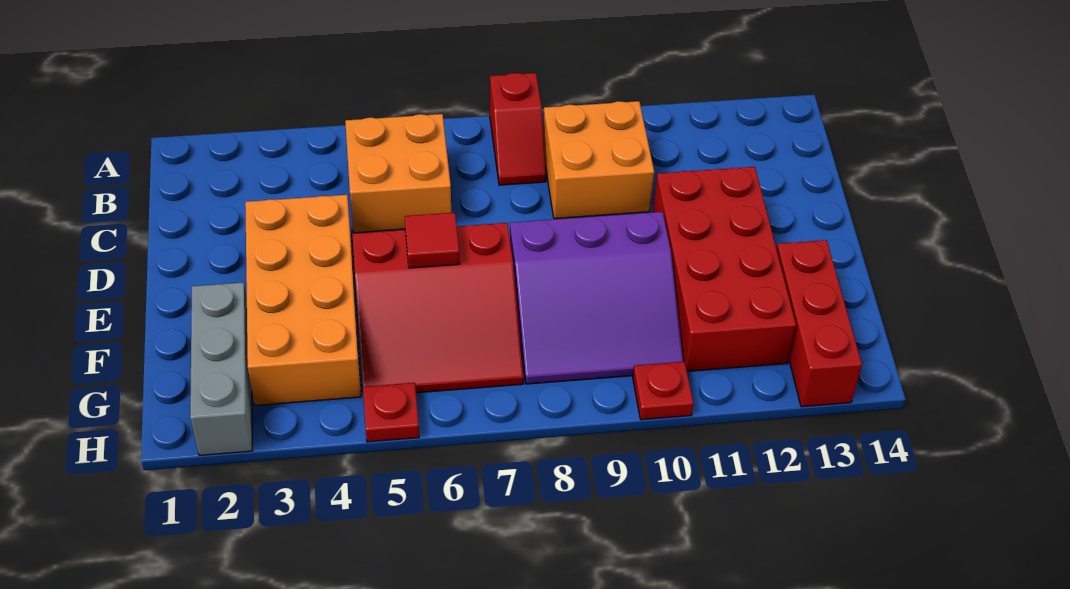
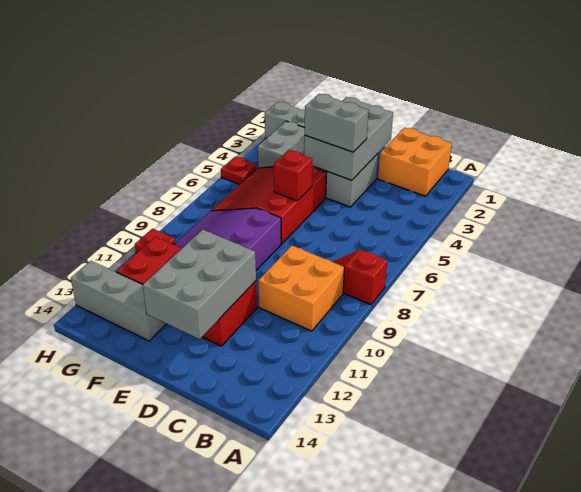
orange brick B5:C6 level 1 -> orange brick B1:C2 level 1
none -> grey brick D2:E4 level 2
orange brick D3:G4 level 1 -> grey brick D3:G4 level 1
none -> grey brick D4:E4 level 3
none -> grey brick D11:E13 level 2
red tile E6 level 2 -> red brick E6 level 2
red brick F13:H13 level 1 -> grey brick F13:H13 level 1

